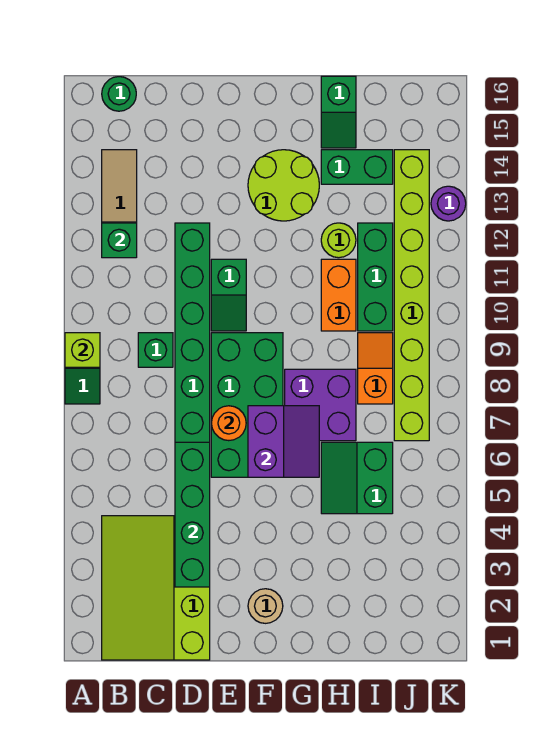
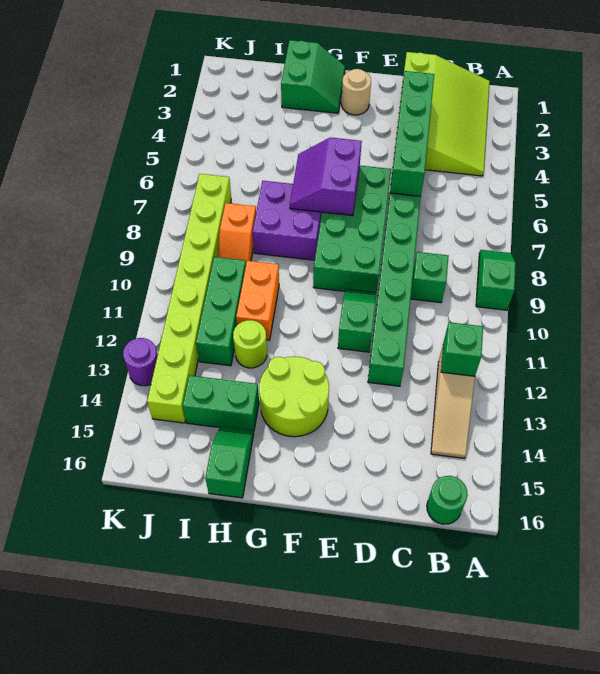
lime brick A9 level 2 -> none
orange round brick E7 level 2 -> none
green slope H5:I6 level 1 top I -> green slope G1:H2 level 1 top H

